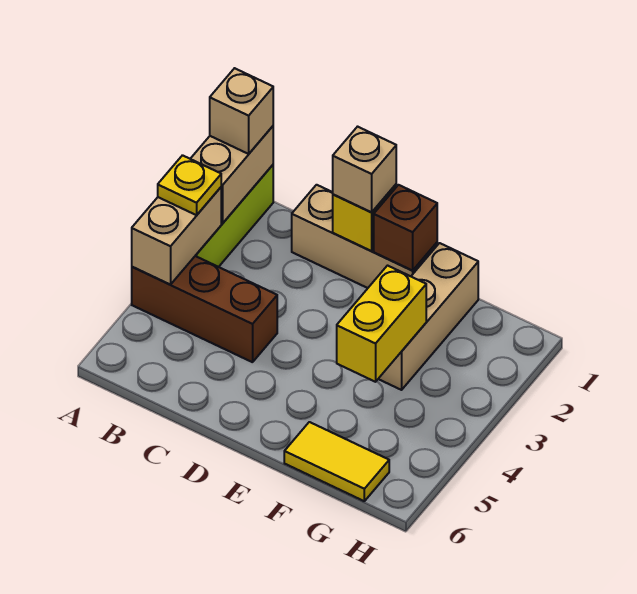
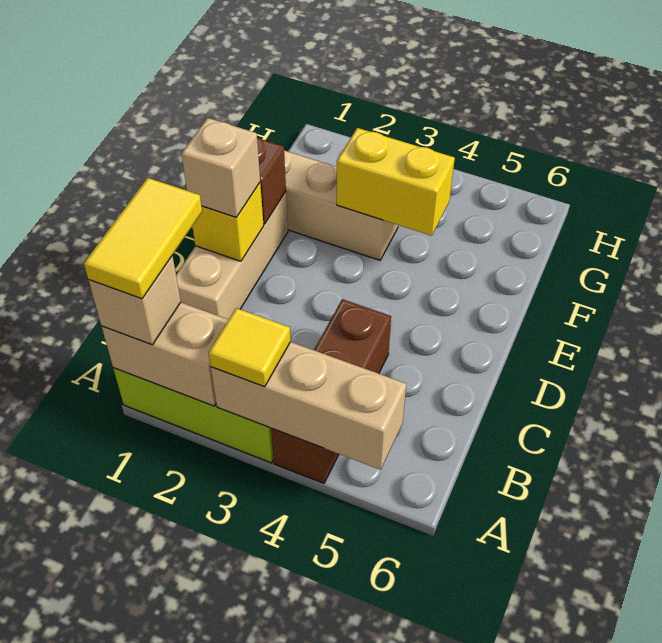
tan brick A3:A4 level 2 -> tan brick A3:A5 level 2
yellow plate A3 level 3 -> yellow tile A3 level 3
yellow tile F6:G6 level 1 -> yellow tile A1:B1 level 4

